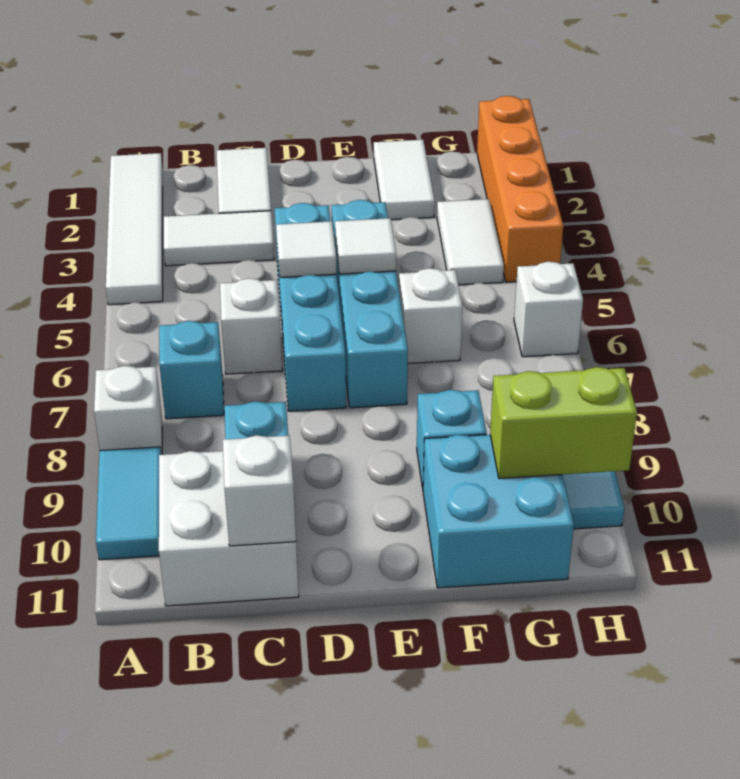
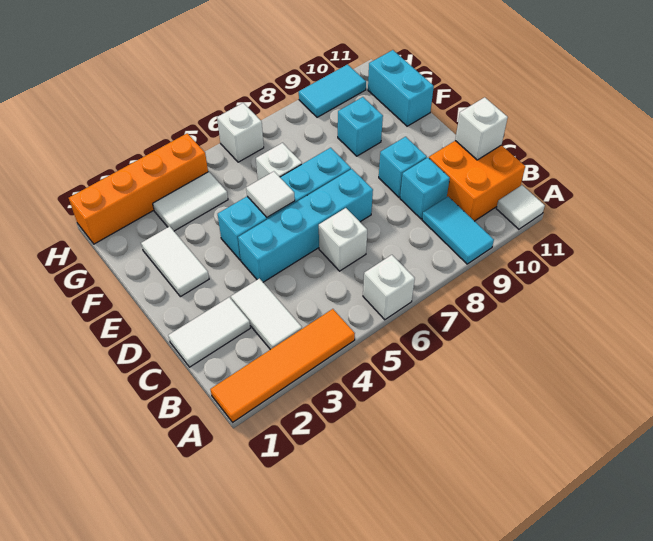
white tile A1:A4 level 1 -> orange tile A1:A4 level 1
white brick A8 level 1 -> white brick A6 level 1
cyan tile A9:A10 level 1 -> cyan tile A9:B9 level 1
cyan brick B7 level 1 -> cyan brick D9 level 1
white brick B10:C11 level 1 -> orange brick B10:C11 level 1
white tile D5 level 2 -> white tile A11 level 1
white tile F1:F2 level 1 -> white tile E2:F2 level 1
cyan brick F10:G11 level 1 -> cyan brick F11:G11 level 1
lime brick G10:H10 level 2 -> none

